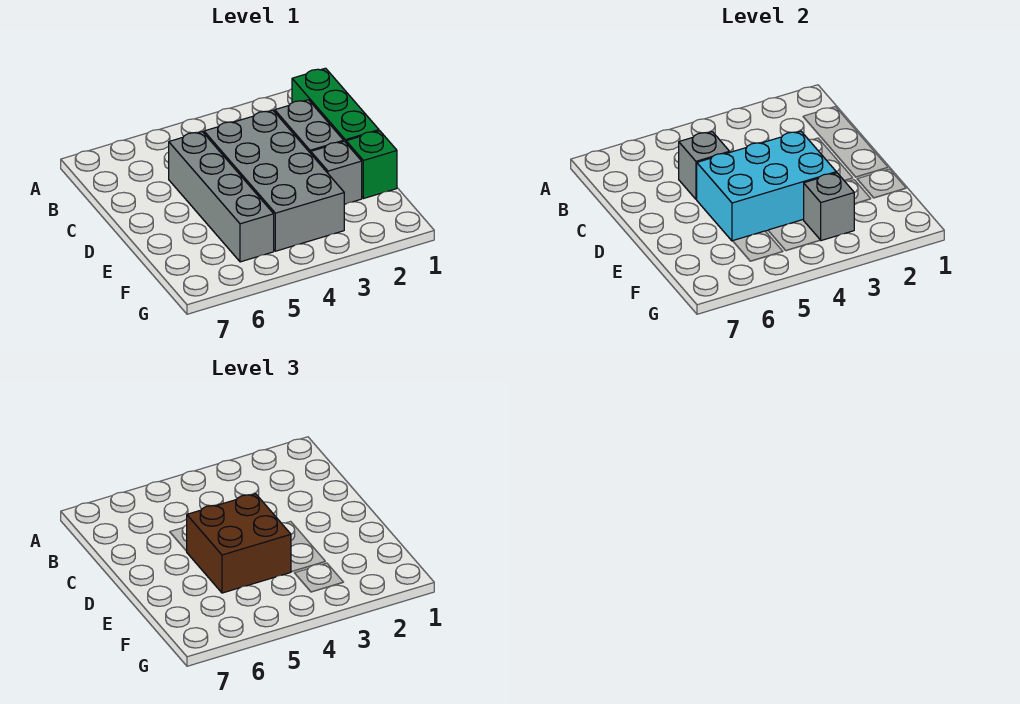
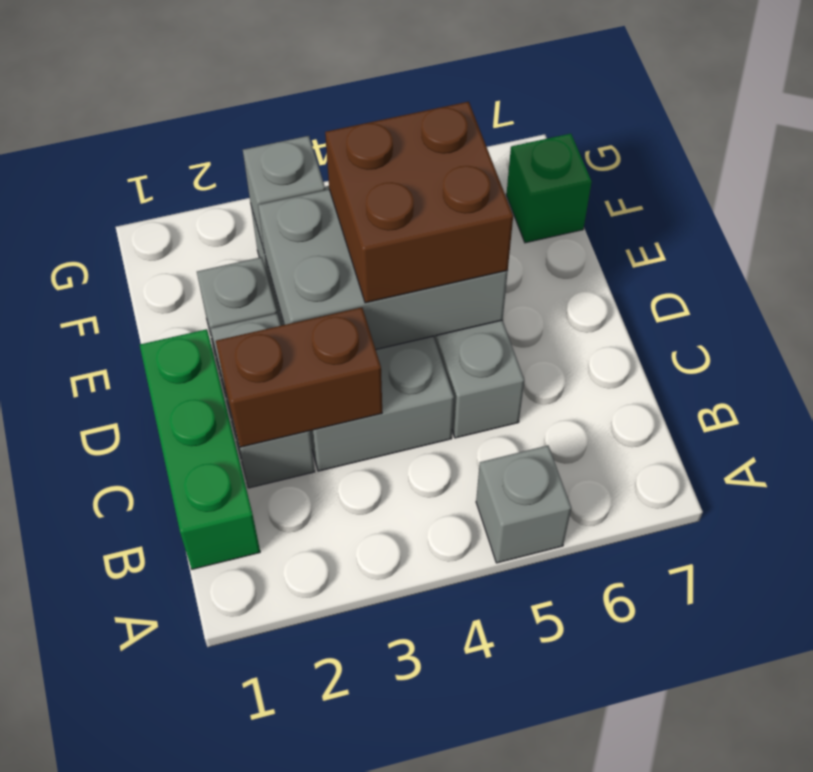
none -> brown brick C2:C3 level 2
grey brick C5 level 2 -> grey brick A5 level 1
cyan brick D3:E5 level 2 -> grey brick D3:E5 level 2
green brick E1 level 1 -> green brick F7 level 1

